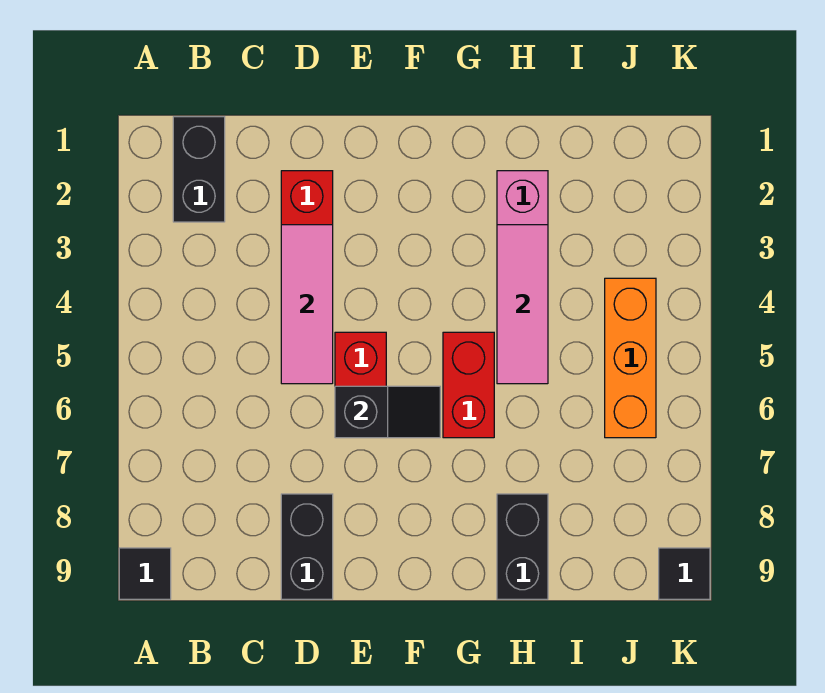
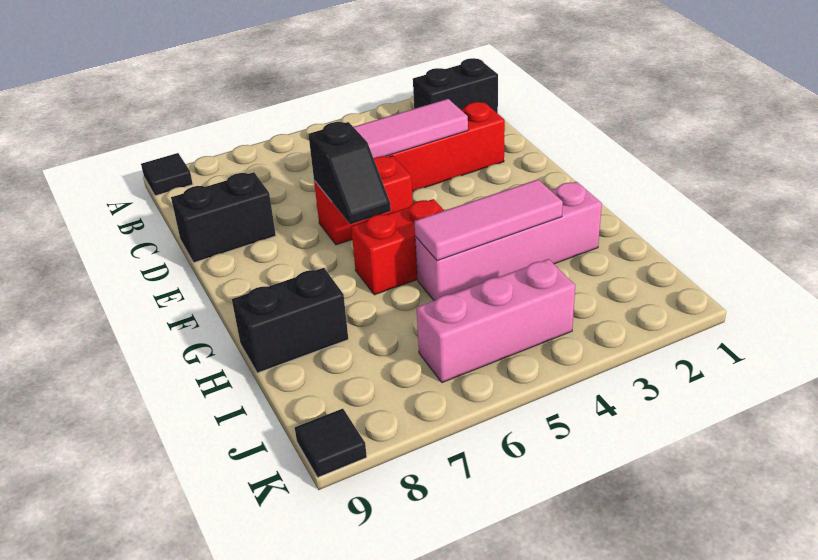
orange brick J4:J6 level 1 -> pink brick J4:J6 level 1

